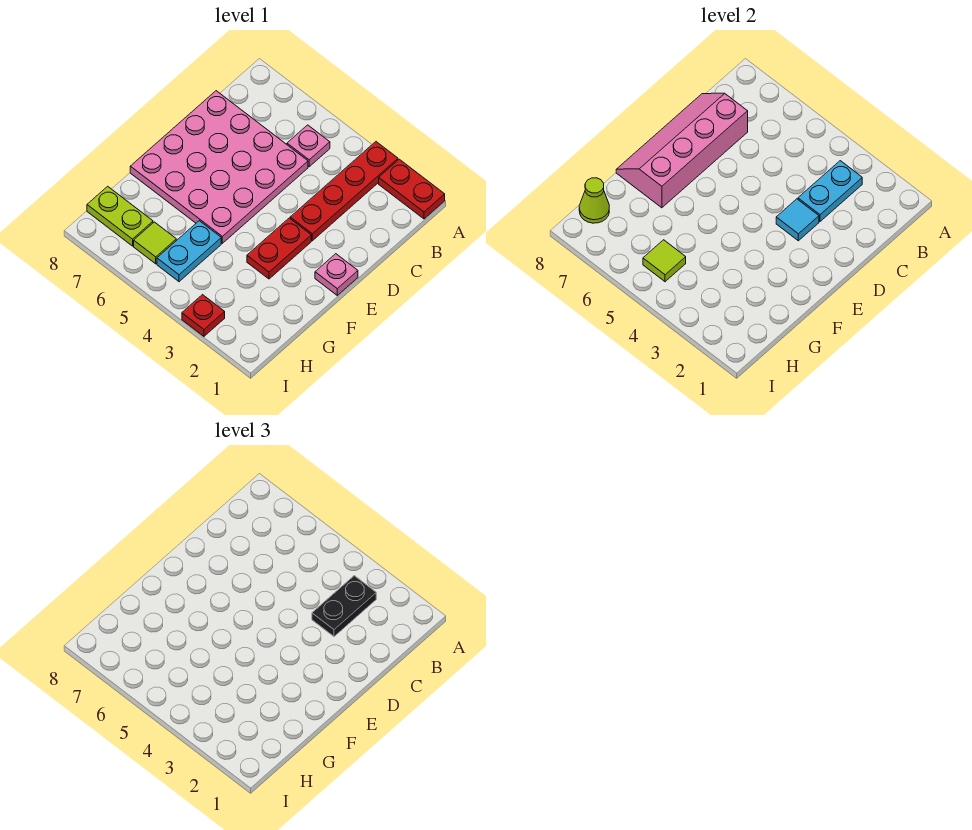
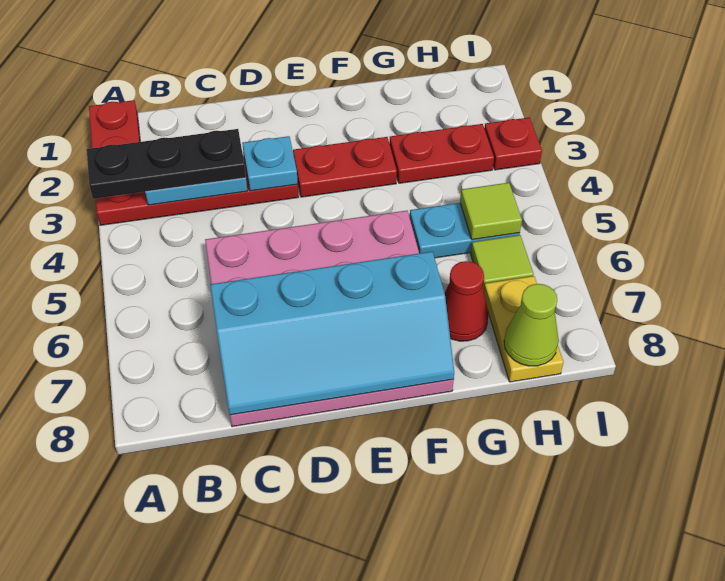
black plate B3:C3 level 3 -> black plate A3:C3 level 3
pink plate B5 level 1 -> none
pink slope C7:F8 level 2 top 7 -> cyan slope C7:F8 level 2 top 7
cyan tile D3 level 2 -> cyan plate D3 level 2
pink plate E1 level 1 -> none
none -> red plate G3:H3 level 1
none -> red cone G7 level 1
lime plate H7:H8 level 1 -> yellow plate H7:H8 level 1

